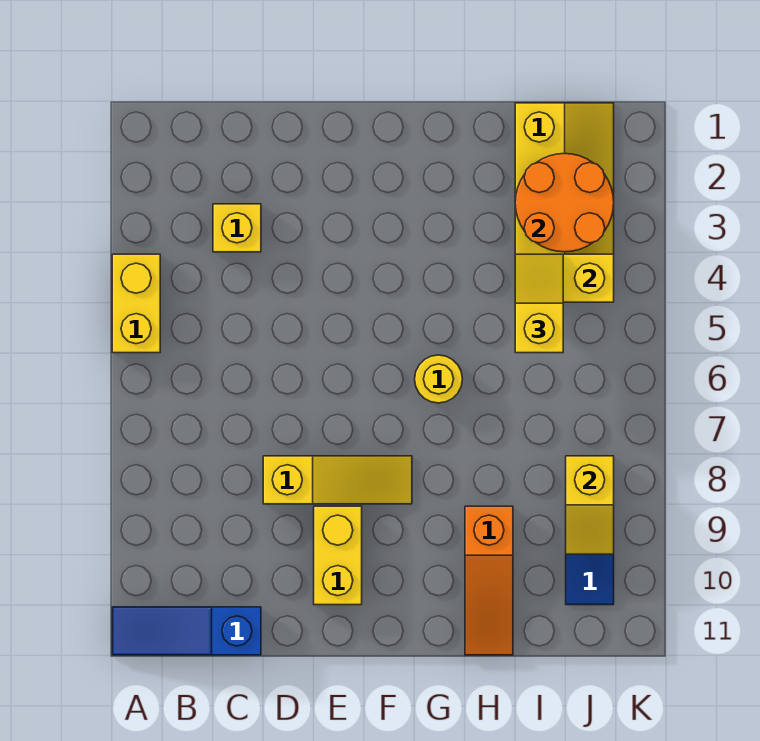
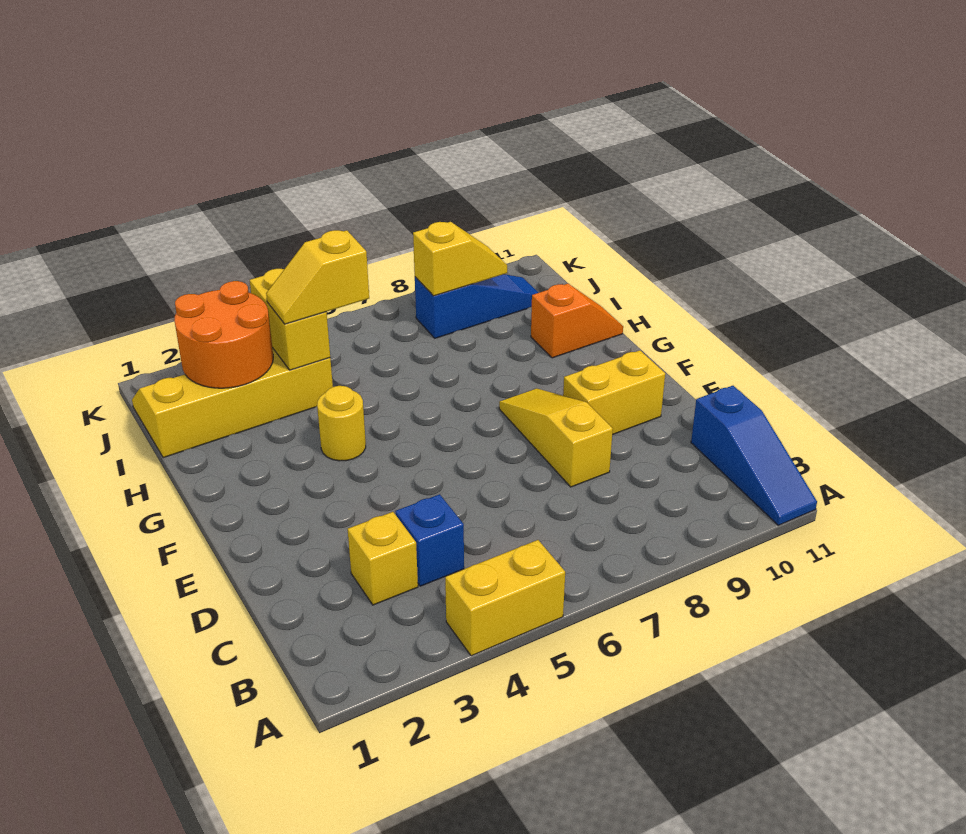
none -> blue brick C4 level 1
yellow round brick G6 level 1 -> yellow round brick G4 level 1
orange slope H9:H11 level 1 top 9 -> orange slope H10:H11 level 1 top 10

